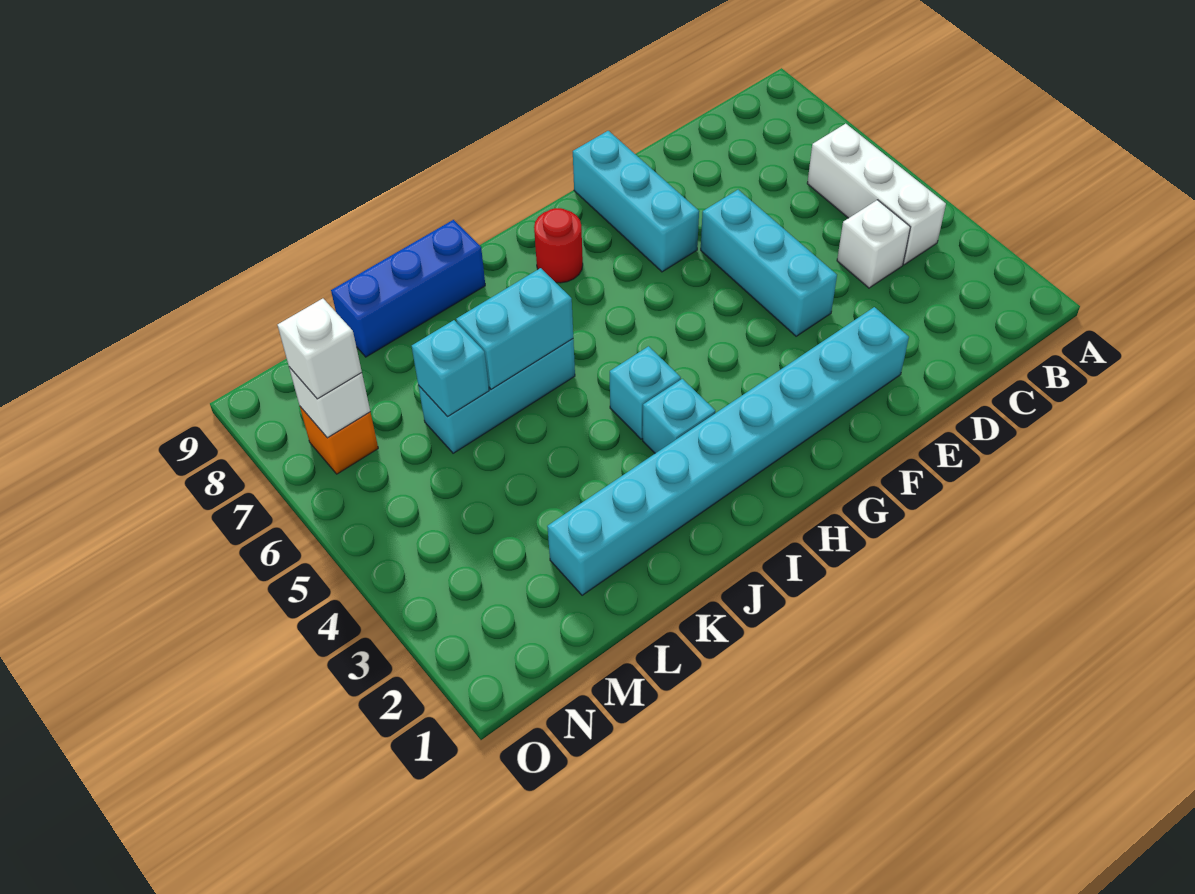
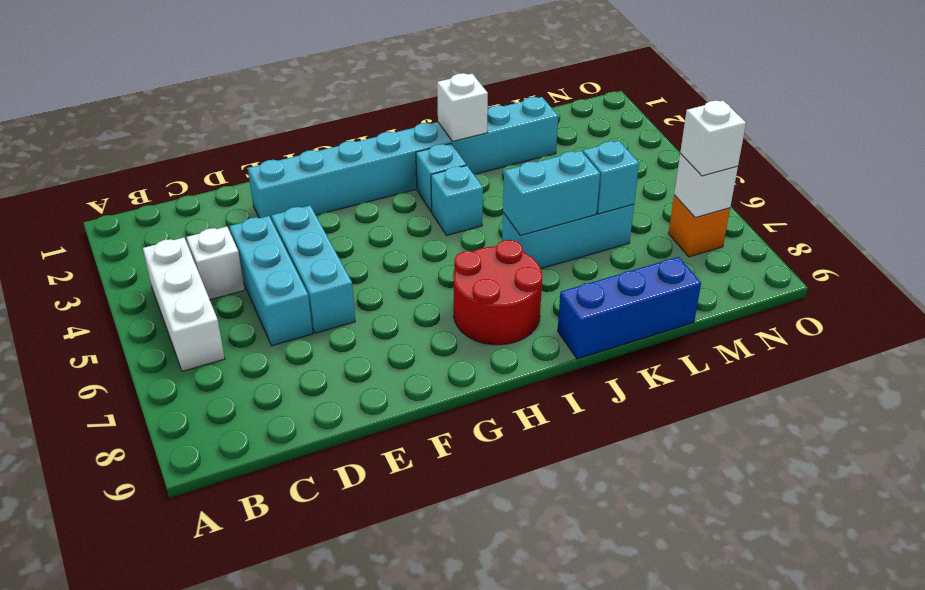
cyan brick F7:F9 level 1 -> cyan brick D4:D6 level 1
red round brick H8 level 1 -> red round brick H7:I8 level 1
none -> white brick J2 level 2

